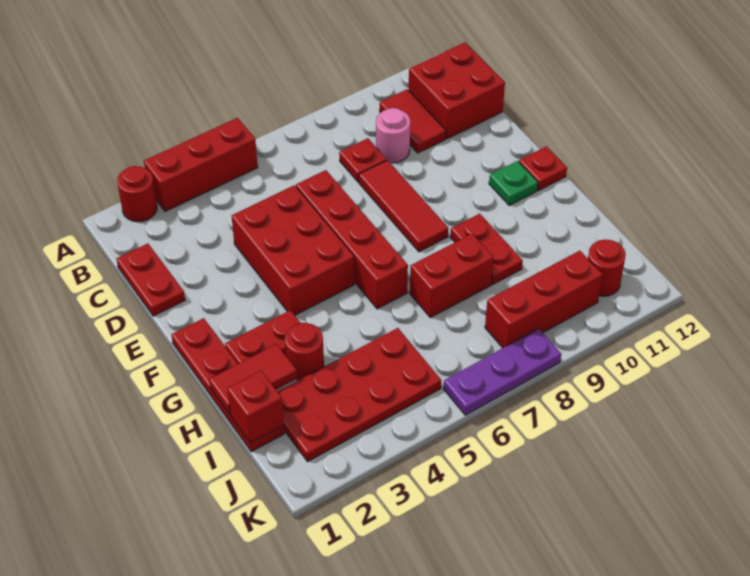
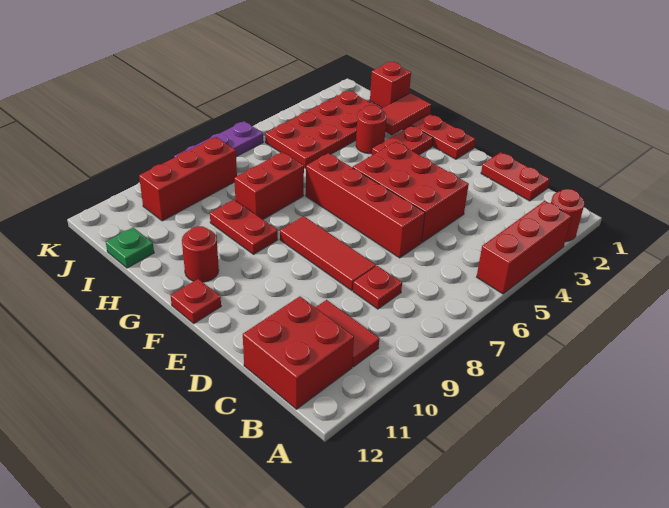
pink round brick C9 level 1 -> none
green plate F11 level 1 -> green plate I12 level 1
red round brick J11 level 1 -> red round brick G11 level 1

